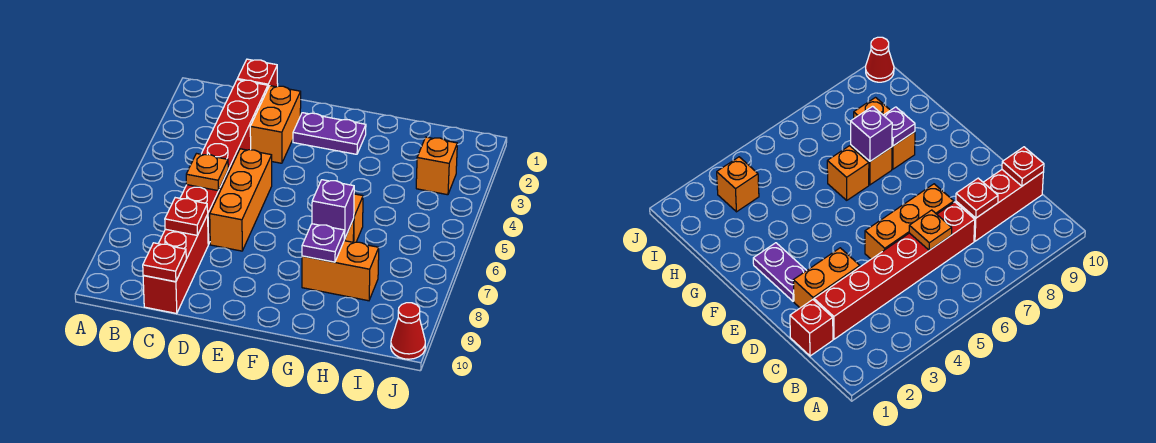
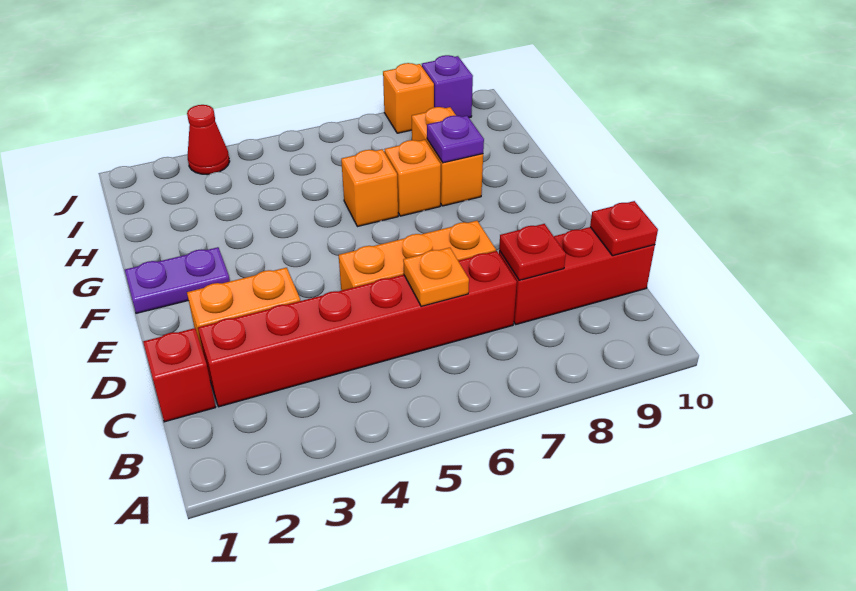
purple plate E2:F2 level 1 -> purple plate F1:F2 level 1
purple brick G7 level 2 -> purple brick J9 level 1
orange brick I3 level 1 -> orange brick J8 level 1
red cone J10 level 1 -> red cone J3 level 1

